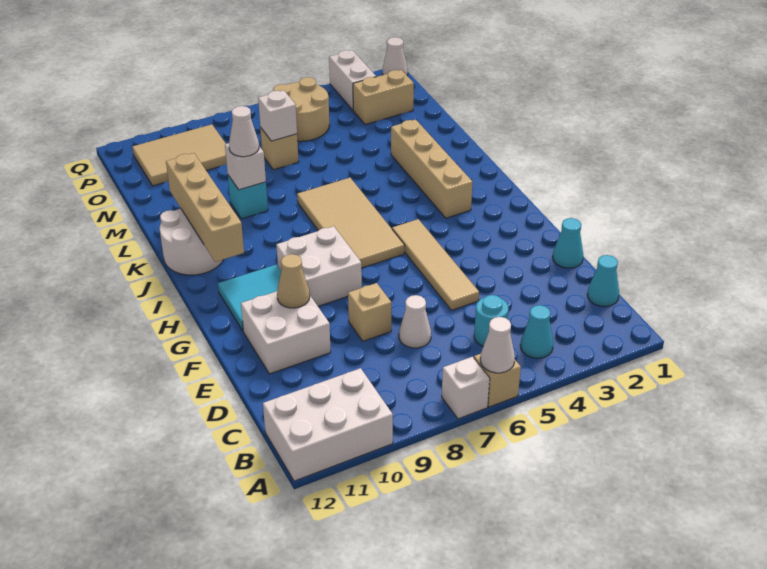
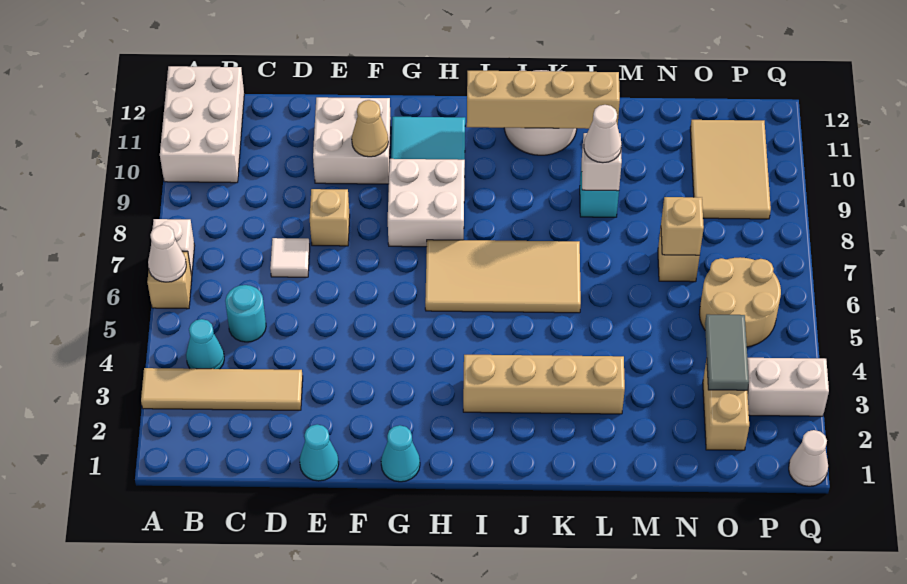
cyan cone C1 level 1 -> cyan cone G1 level 1
white cone D7 level 1 -> white tile D7 level 1
tan tile E5:H5 level 1 -> tan tile A3:D3 level 1
white brick N7 level 2 -> tan brick N7 level 2
none -> grey tile O3:O4 level 2

